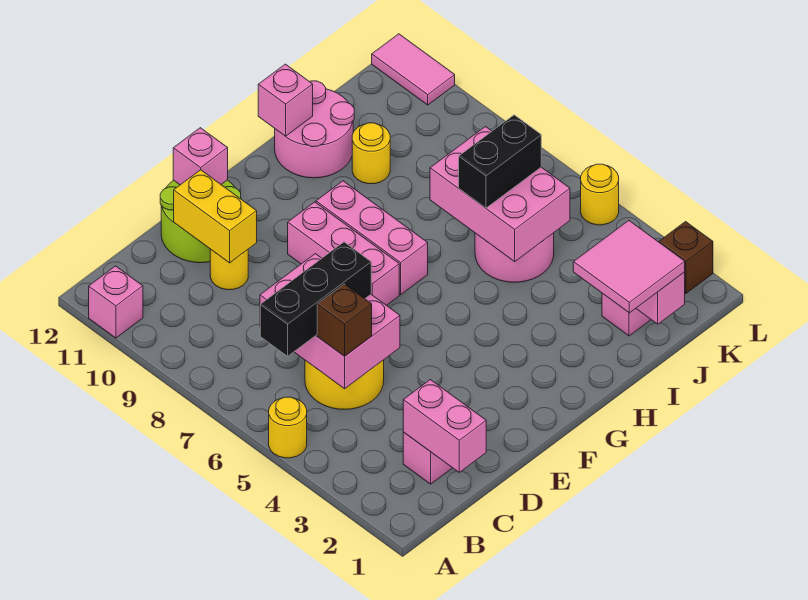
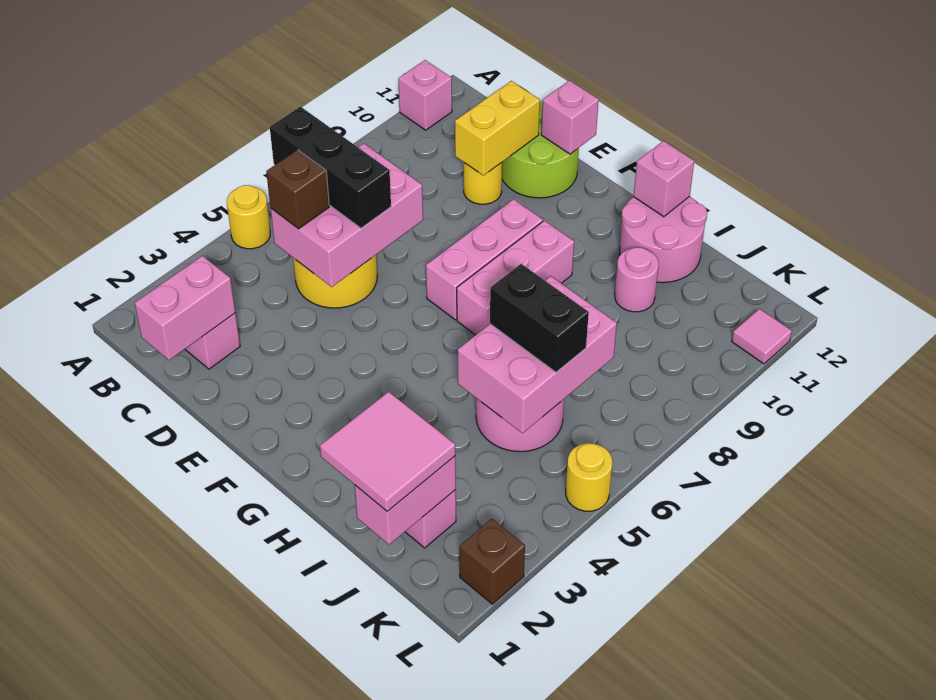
yellow round brick I10 level 1 -> pink round brick I10 level 1
pink tile L11:L12 level 1 -> pink tile L11 level 1

